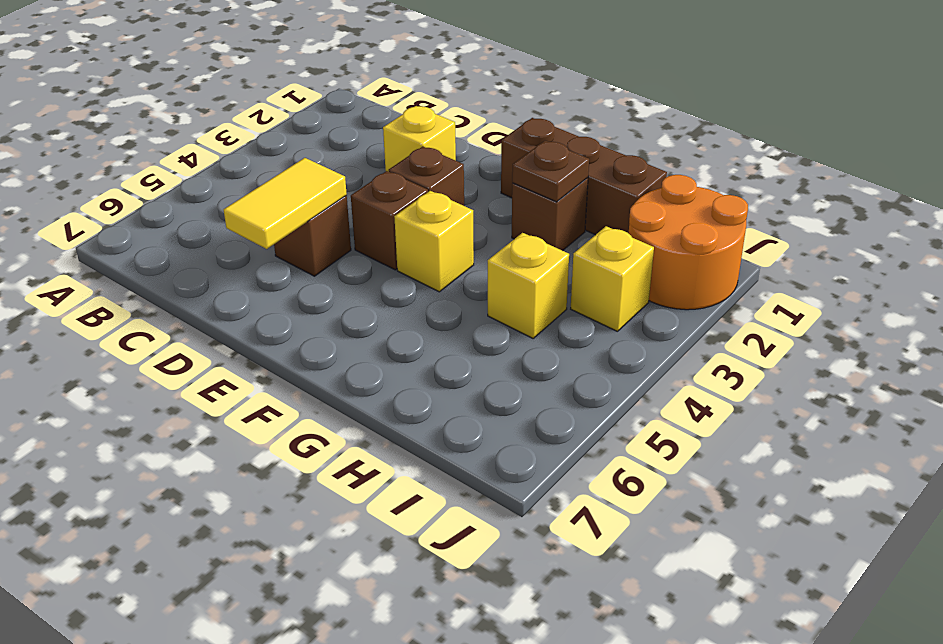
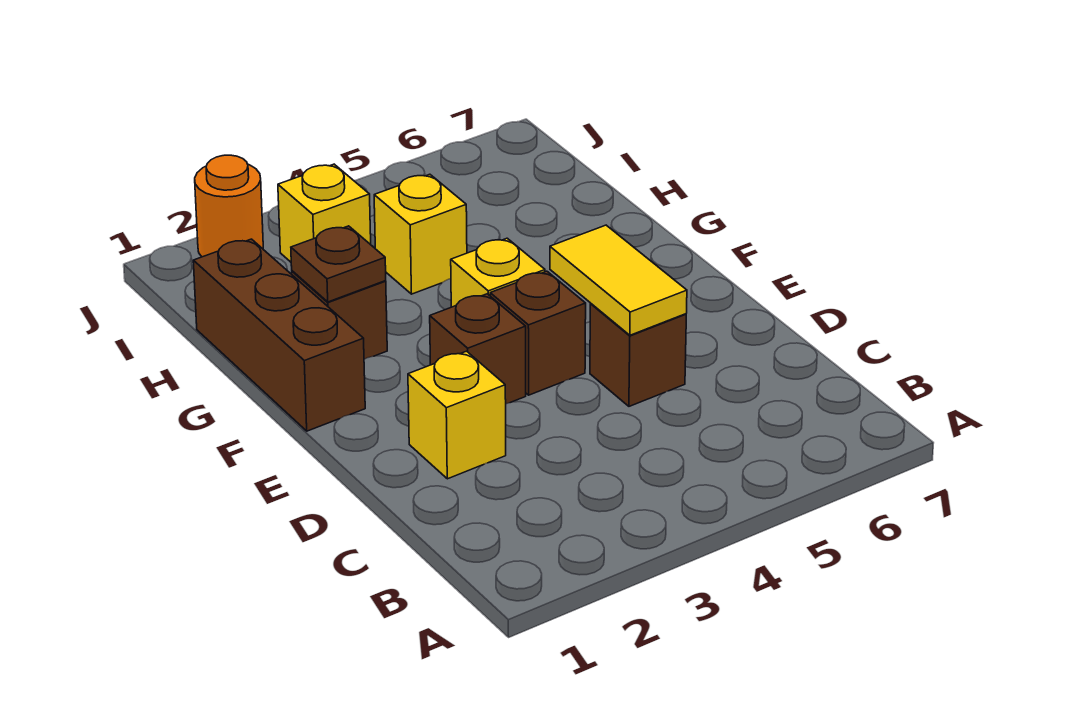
yellow tile D5:D6 level 2 -> yellow tile D5:E5 level 2
orange round brick I1:J2 level 1 -> orange round brick J2 level 1

